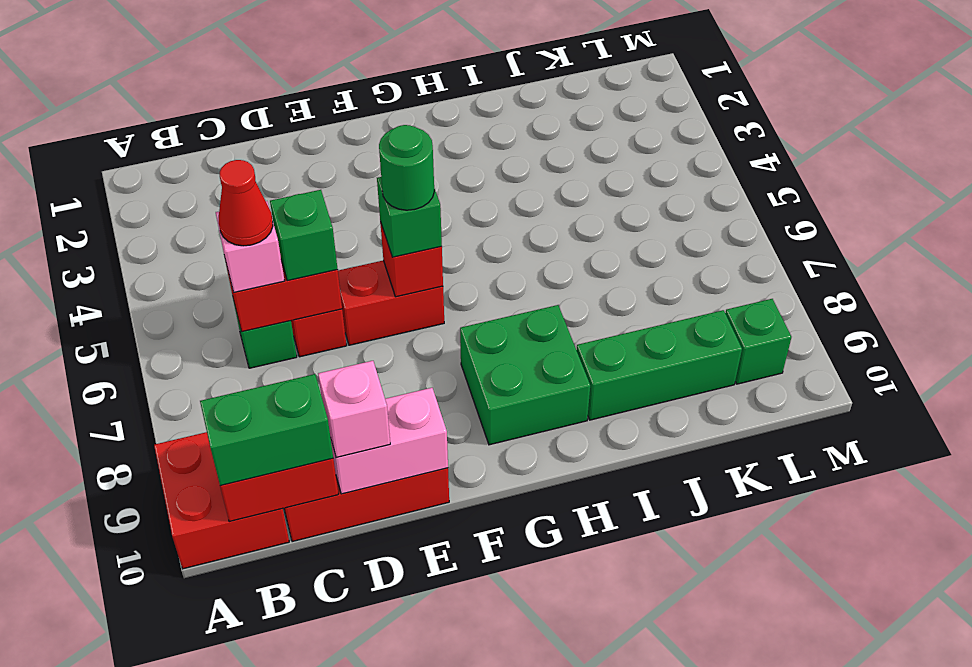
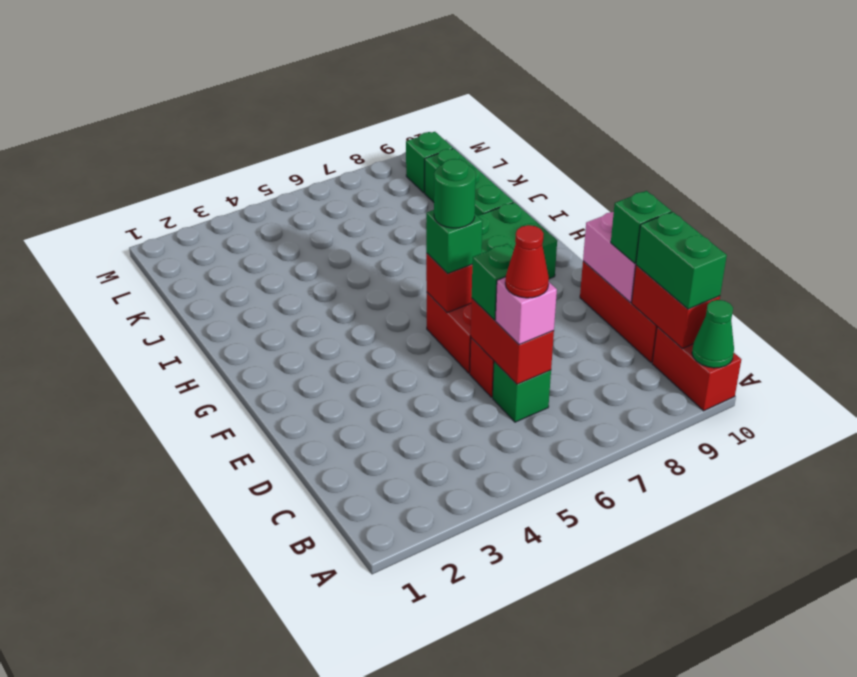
red brick A9:B10 level 1 -> red brick A10:B10 level 1
none -> green cone A10 level 2
pink brick D10 level 3 -> green brick D10 level 3

